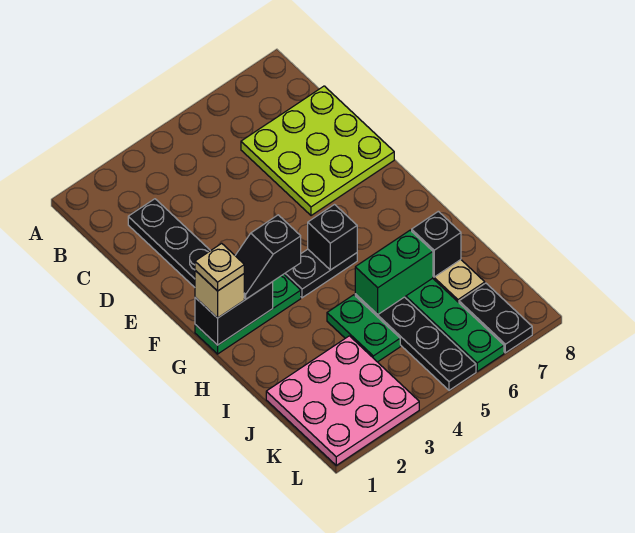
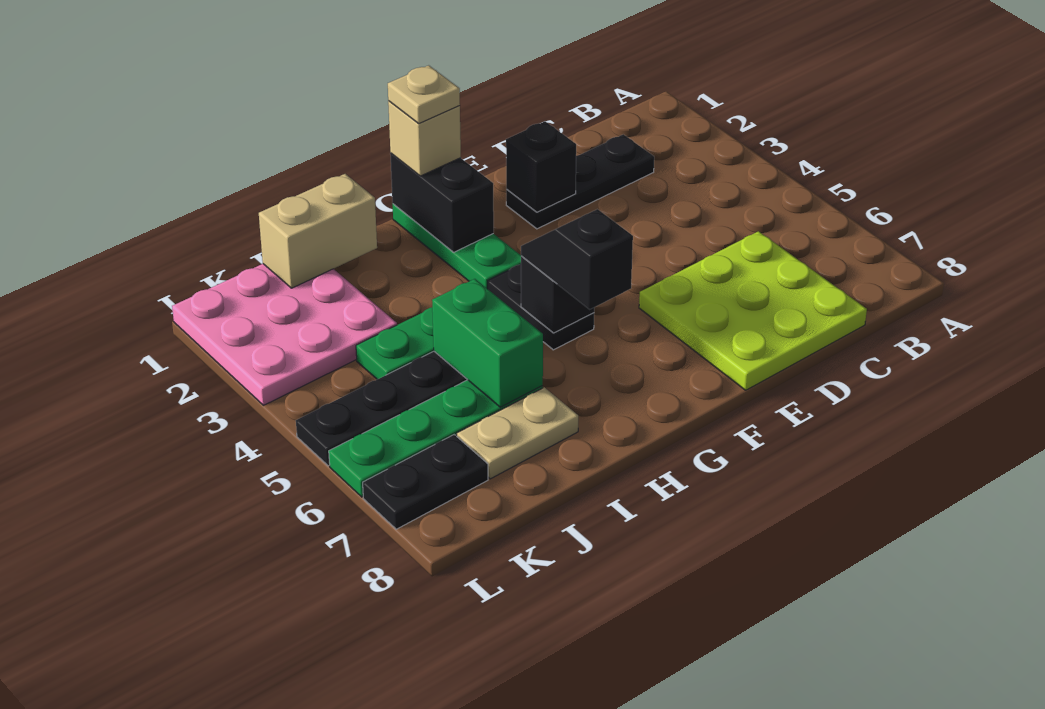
black slope G2:G3 level 3 top 3 -> black slope G5:G6 level 3 top 6
none -> tan brick I1:J1 level 2
black brick I7 level 2 -> black brick E2 level 2

